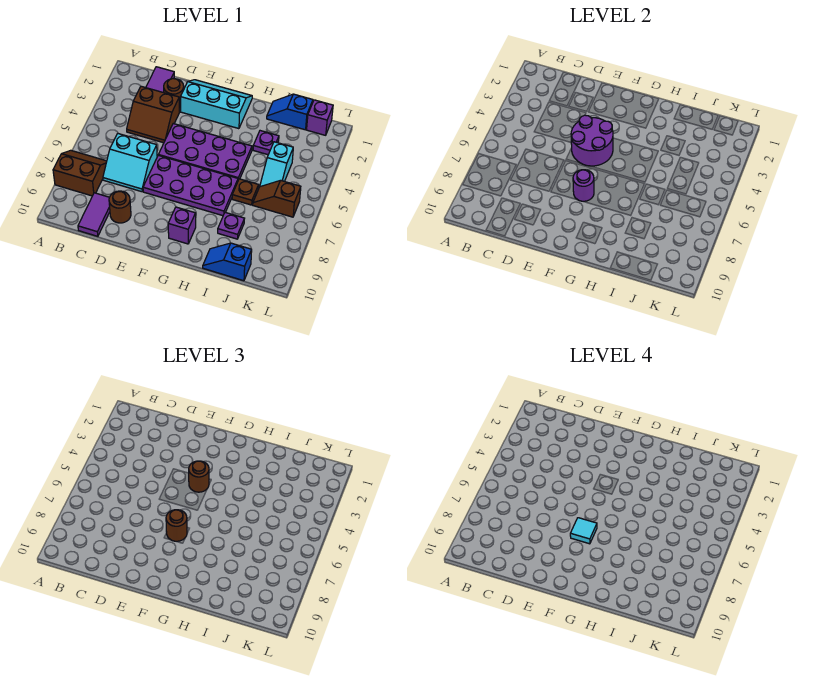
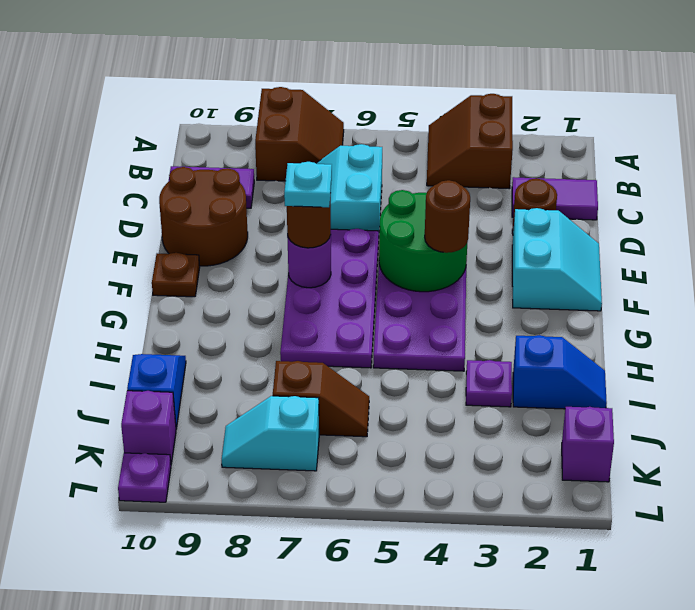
brown slope C3:D4 level 1 top 3 -> brown slope A3:B4 level 1 top 3
brown round brick D9 level 1 -> brown round brick D9:E10 level 1
cyan slope E1:G2 level 1 top 2 -> cyan slope E1:F2 level 1 top 2
purple round brick E4:F5 level 2 -> green round brick E4:F5 level 2
cyan tile F7 level 4 -> cyan plate F7 level 4
purple brick G9 level 1 -> purple brick K10 level 1
blue slope I1:J1 level 1 top J -> blue slope I1:I2 level 1 top 2
brown plate I6 level 1 -> brown plate F10 level 1
purple plate I8 level 1 -> purple plate L10 level 1
cyan slope J4:J5 level 1 top 4 -> cyan slope K7:K8 level 1 top 7
brown slope J6:K6 level 1 top K -> brown slope J6:J7 level 1 top 7

